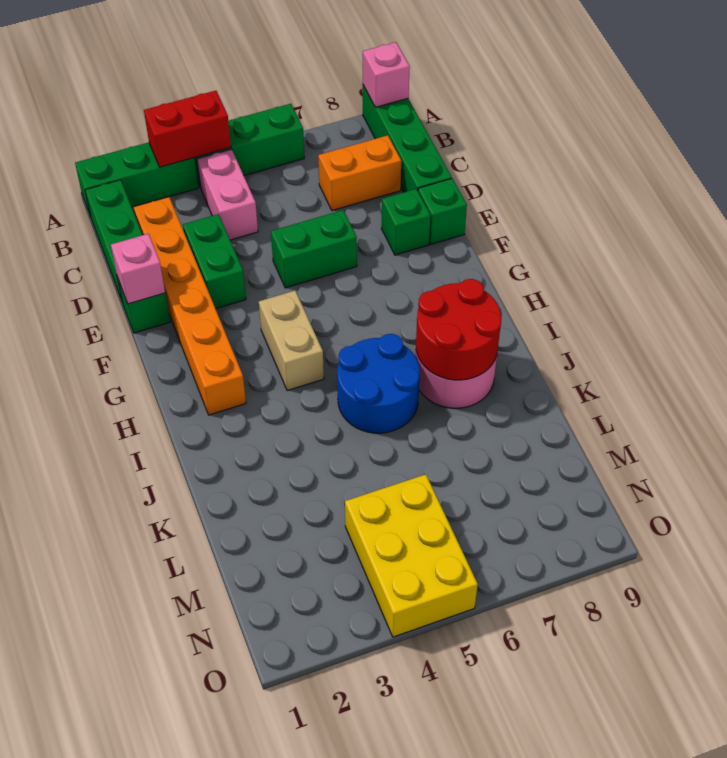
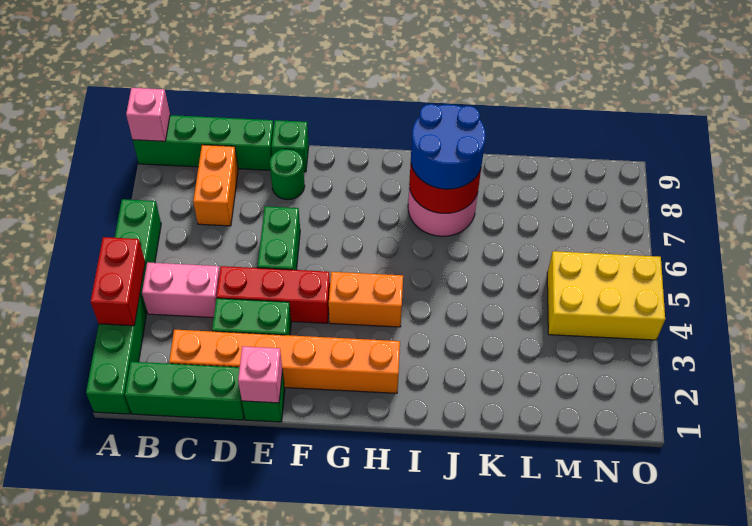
none -> red brick D4:F4 level 1
green brick E8 level 1 -> green round brick E8 level 1
tan brick G4:H4 level 1 -> orange brick G4:H4 level 1
blue round brick I5:J6 level 1 -> blue round brick I7:J8 level 3

